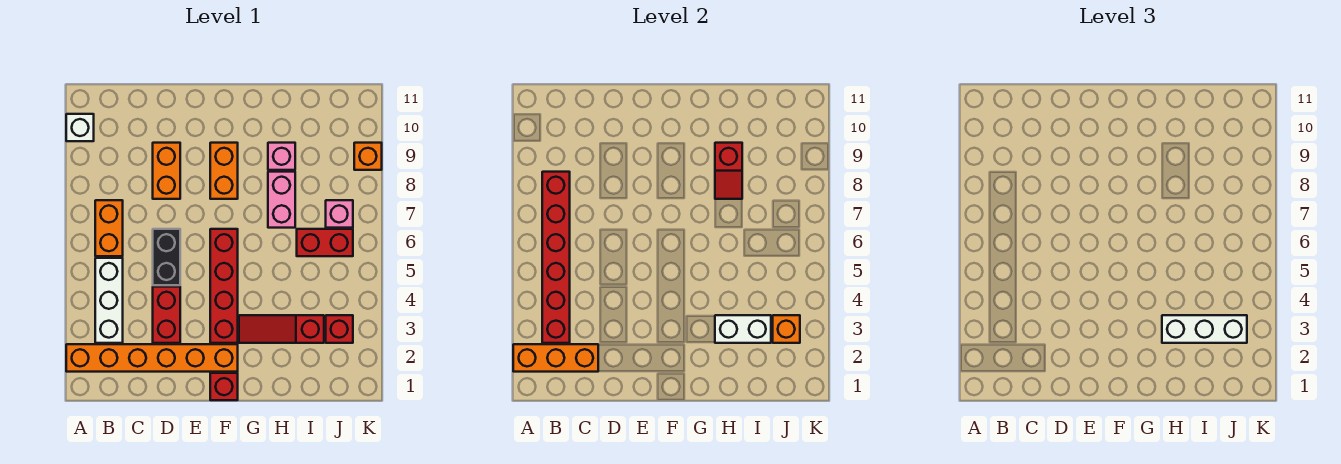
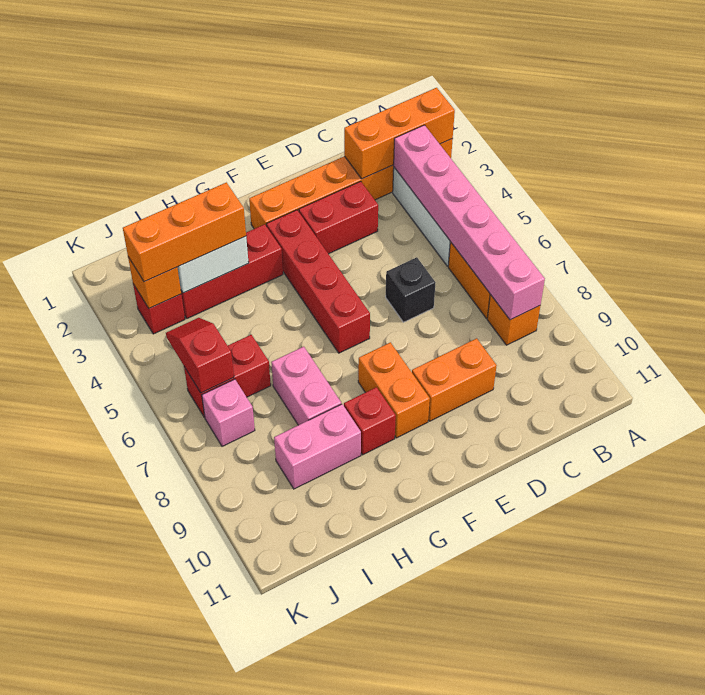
white brick A10 level 1 -> none
red brick B3:B8 level 2 -> pink brick B3:B8 level 2
red brick D3:D4 level 1 -> red brick D3:E3 level 1
black brick D5:D6 level 1 -> black brick D6 level 1
orange brick D8:D9 level 1 -> orange brick D9:E9 level 1
red brick F1 level 1 -> red brick G9 level 1
red slope G3:I3 level 1 top I -> red brick G3:I3 level 1
white brick H3:J3 level 3 -> orange brick H3:J3 level 3
red slope H8:H9 level 2 top 9 -> red slope J5:J6 level 2 top 6
pink brick H9 level 1 -> pink brick H9:I9 level 1
orange brick K9 level 1 -> orange brick B8 level 1

